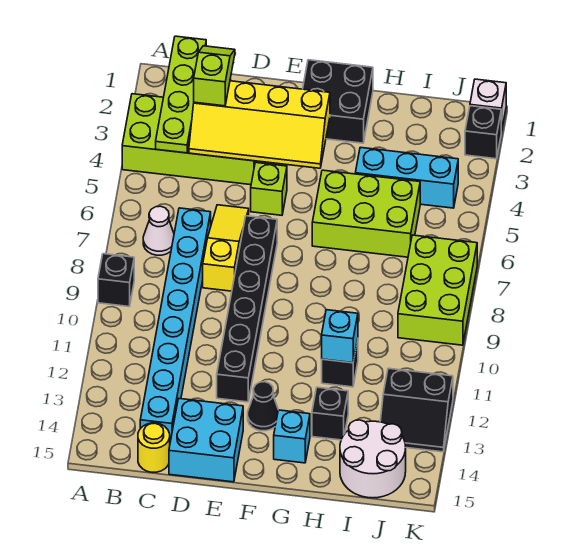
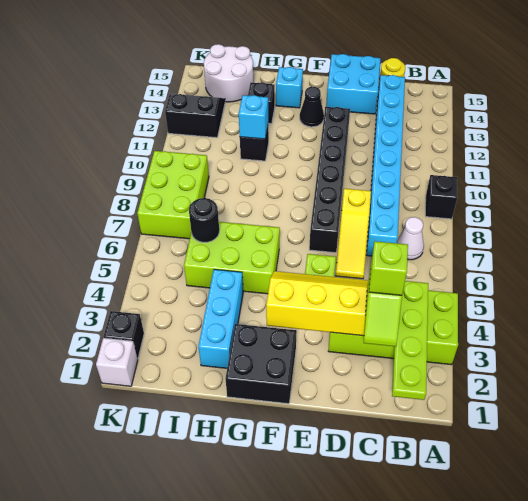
none -> lime brick C3 level 4
cyan brick H4:J4 level 1 -> cyan brick H2:H4 level 1
none -> black round brick I6 level 2

